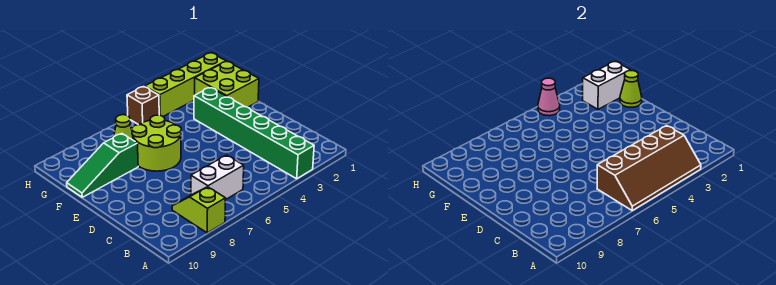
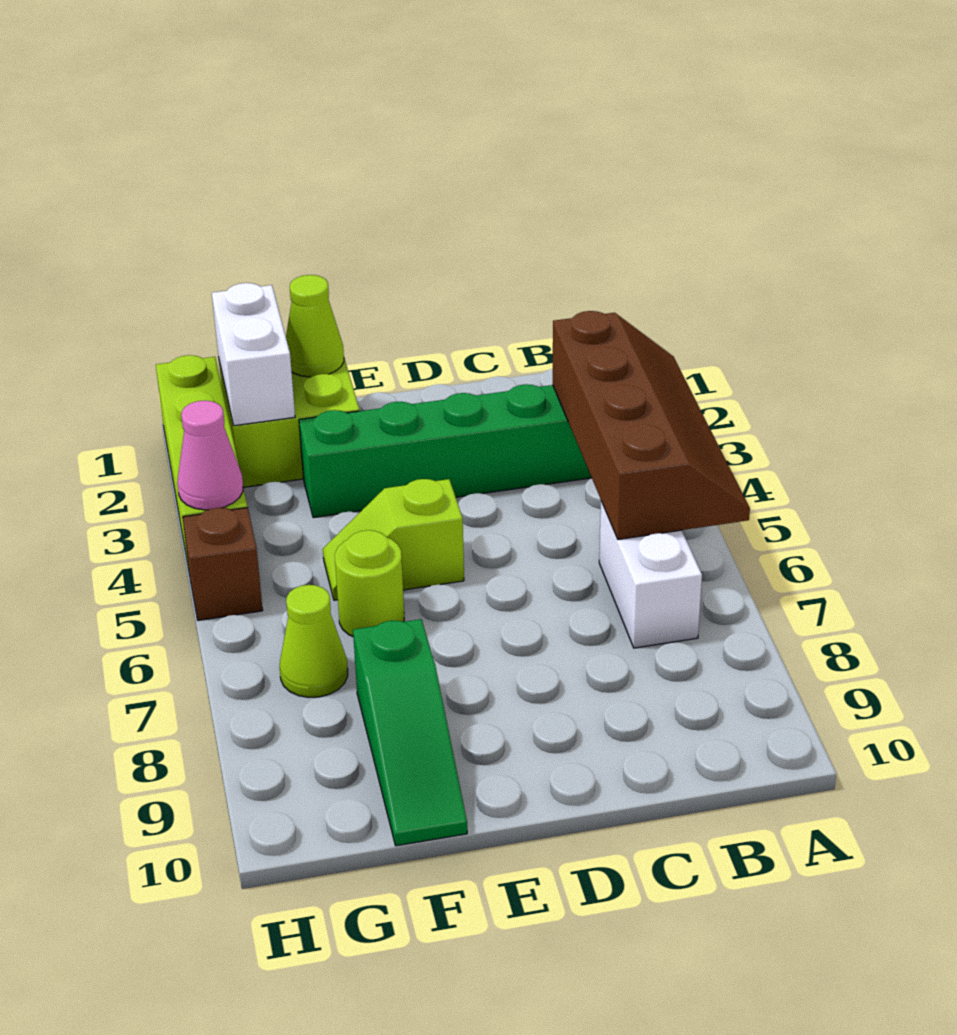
lime slope A8:B8 level 1 top A -> lime slope E5:F5 level 1 top E
lime round brick E6:F7 level 1 -> lime round brick F6 level 1

